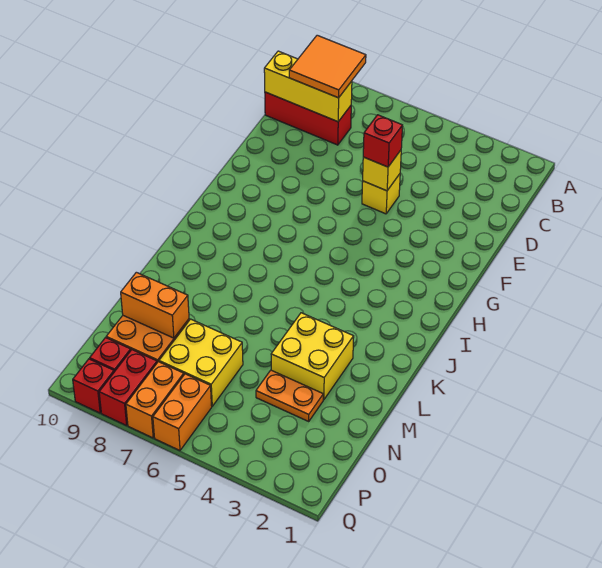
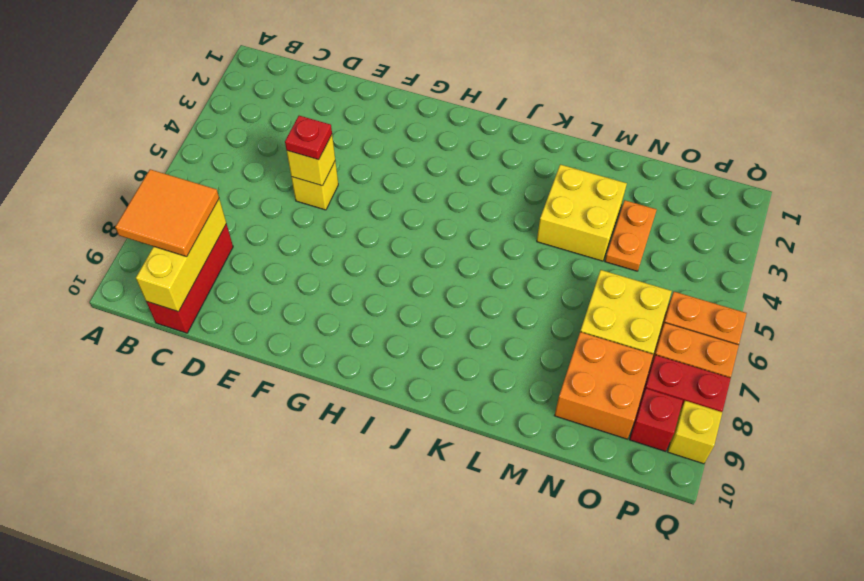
red brick E5 level 3 -> red plate E5 level 3
orange brick N8:N9 level 2 -> none
red brick Q9 level 1 -> yellow brick Q9 level 1

